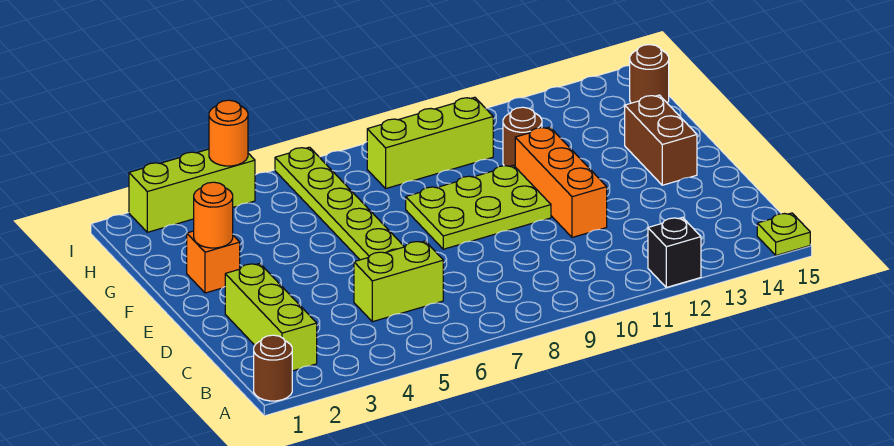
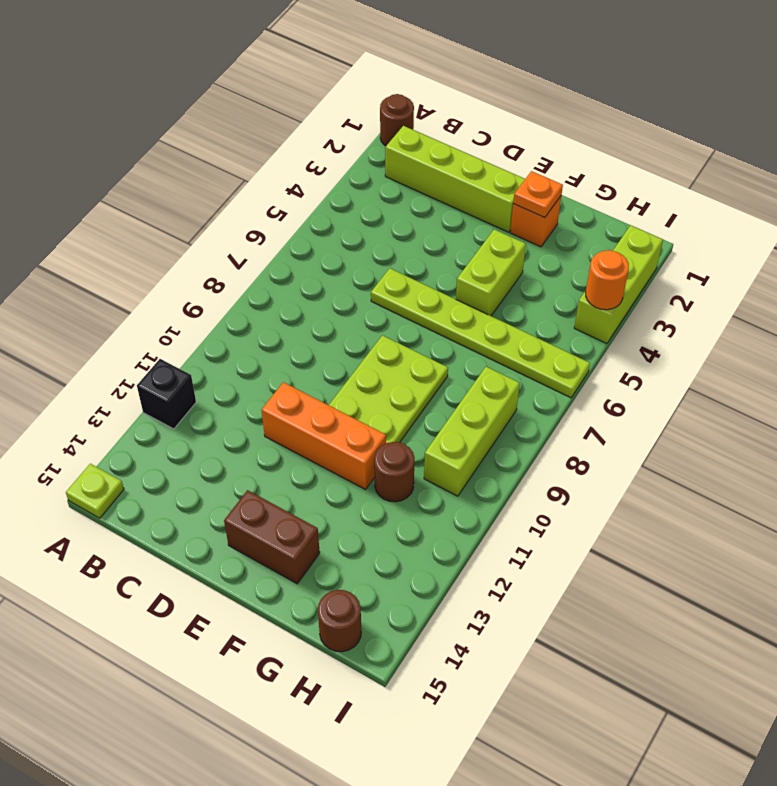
lime brick B2:D2 level 1 -> lime brick B2:E2 level 1
lime brick C5:C6 level 1 -> lime brick F4:F5 level 1
orange round brick F2 level 2 -> orange plate F2 level 2

